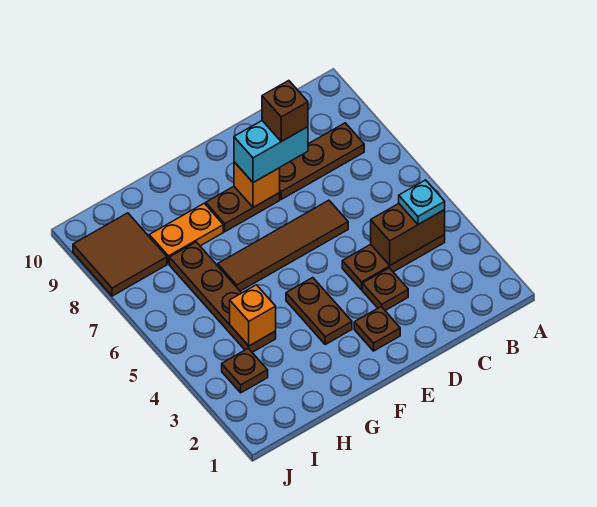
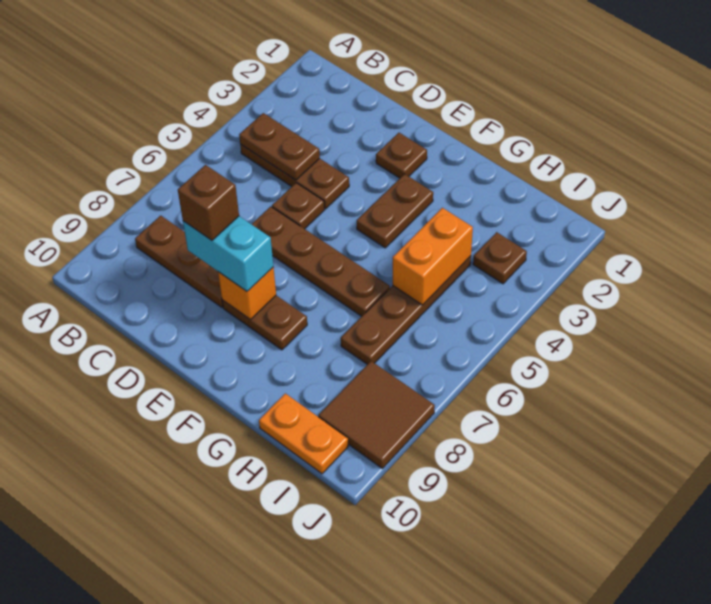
brown brick B4:C4 level 2 -> brown plate B4:C4 level 2
cyan plate B4 level 3 -> none
brown plate D3 level 1 -> brown plate D5 level 1
brown tile D6:G6 level 1 -> brown plate D6:G6 level 1
orange plate G8:H8 level 1 -> orange plate H10:I10 level 1
orange brick H4 level 2 -> orange brick H4:H5 level 2

